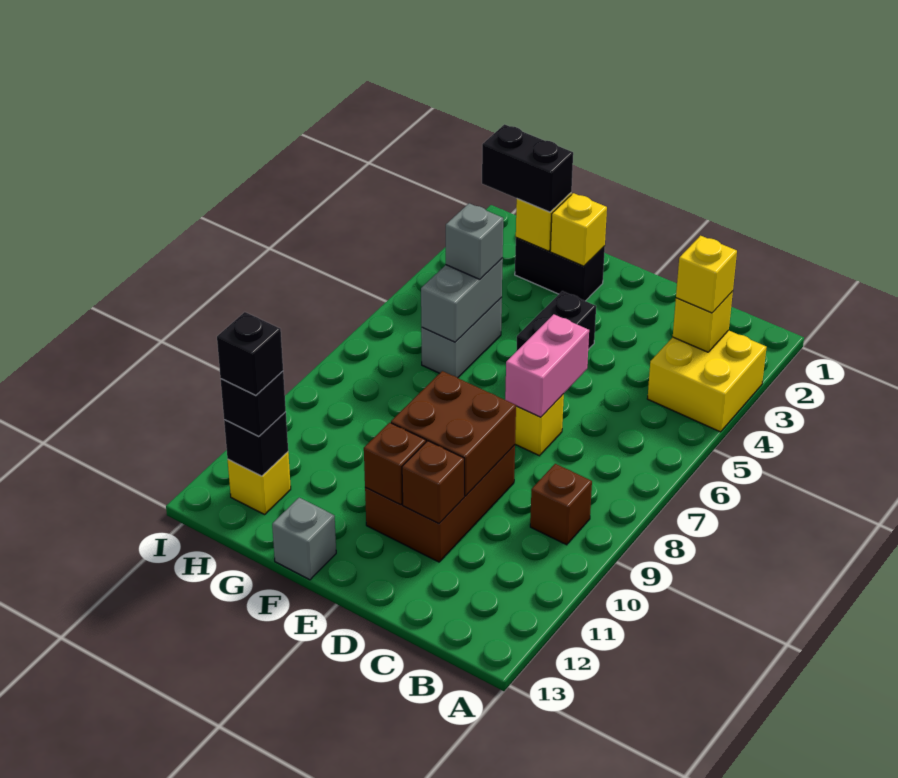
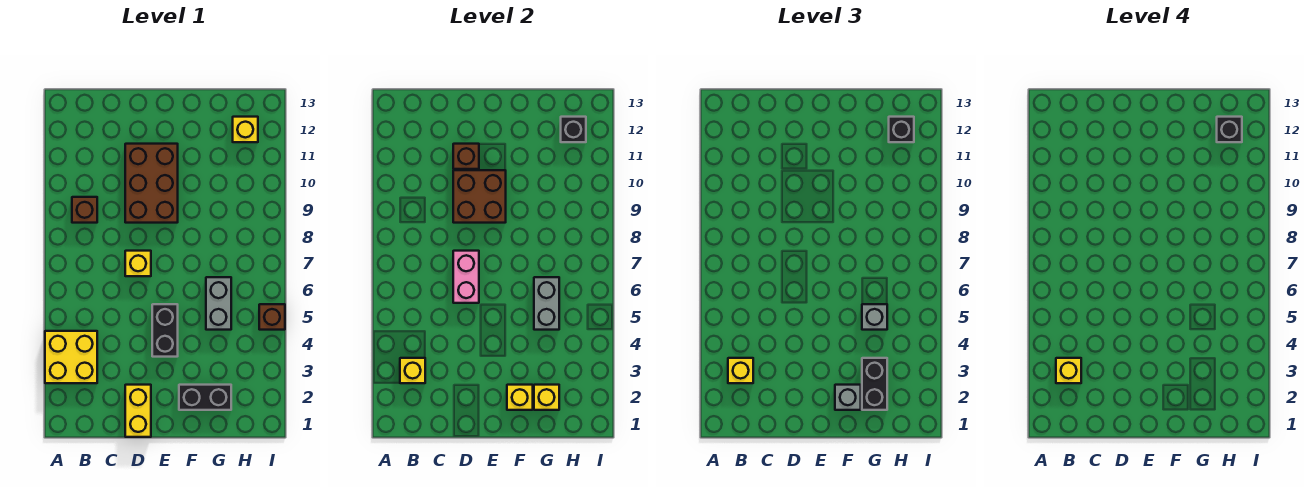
none -> yellow brick B3 level 4
none -> yellow brick D1:D2 level 1
brown brick E11 level 2 -> brown brick I5 level 1
grey brick F13 level 1 -> grey brick F2 level 3
black brick G2:H2 level 3 -> black brick G2:G3 level 3

